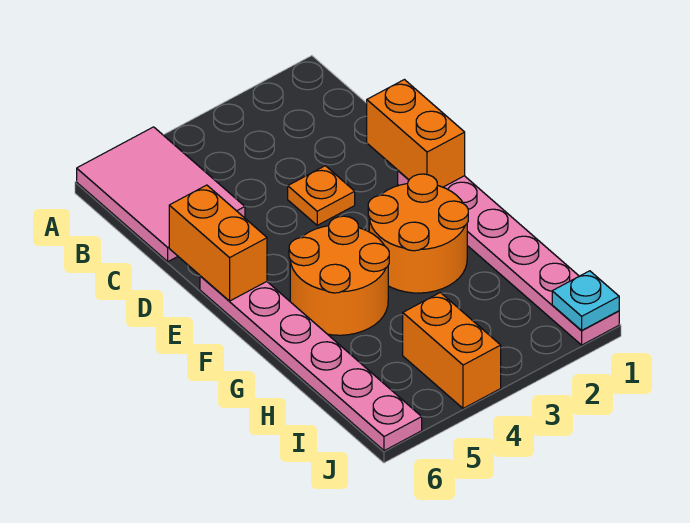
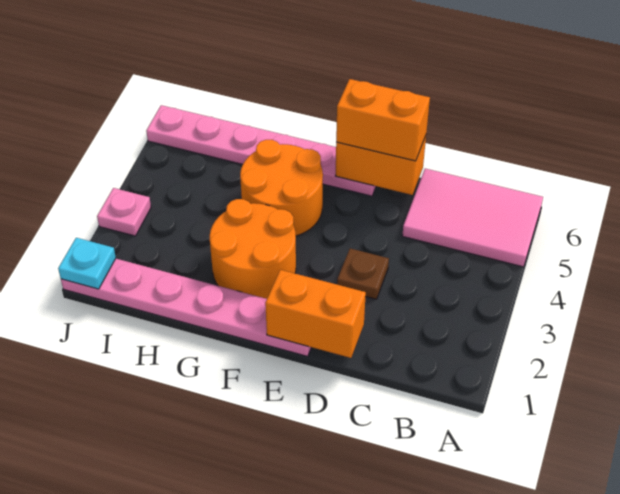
orange plate D3 level 1 -> brown plate D3 level 1
orange brick I4:J4 level 1 -> orange brick D6:E6 level 3
none -> pink plate J3 level 1

